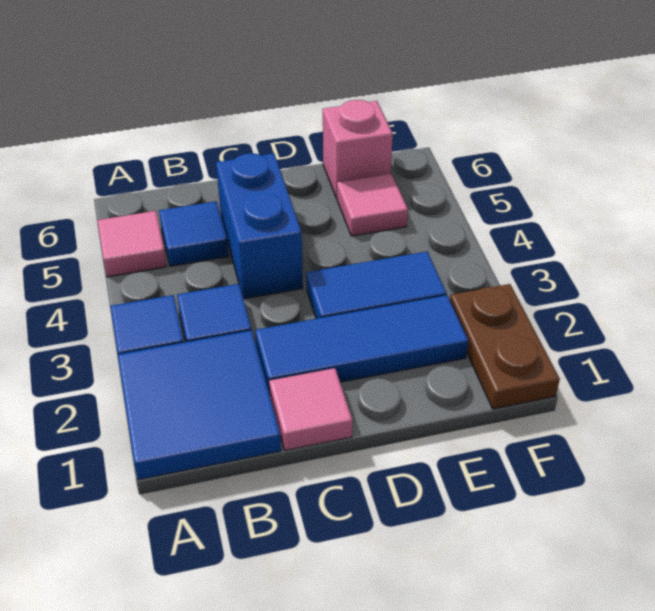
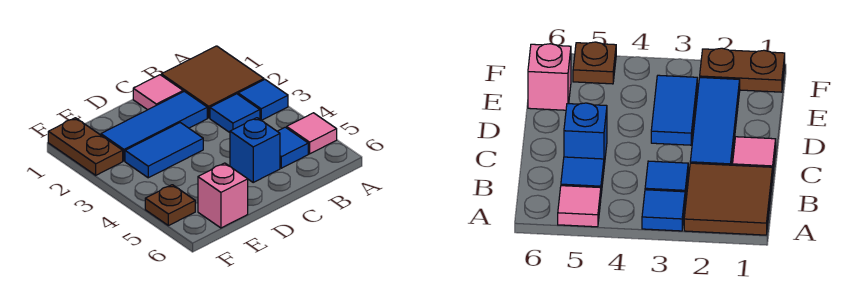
blue tile A1:B2 level 1 -> brown tile A1:B2 level 1
blue brick C4:C5 level 1 -> blue brick C5 level 1
pink tile E5 level 1 -> none
none -> brown plate F5 level 1

